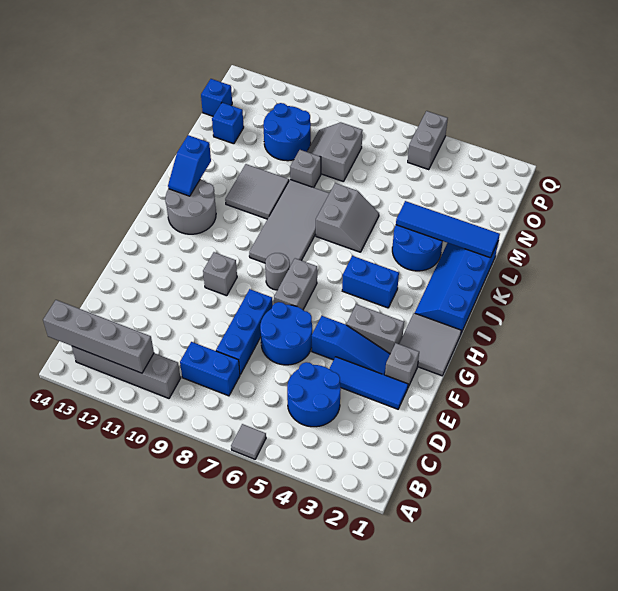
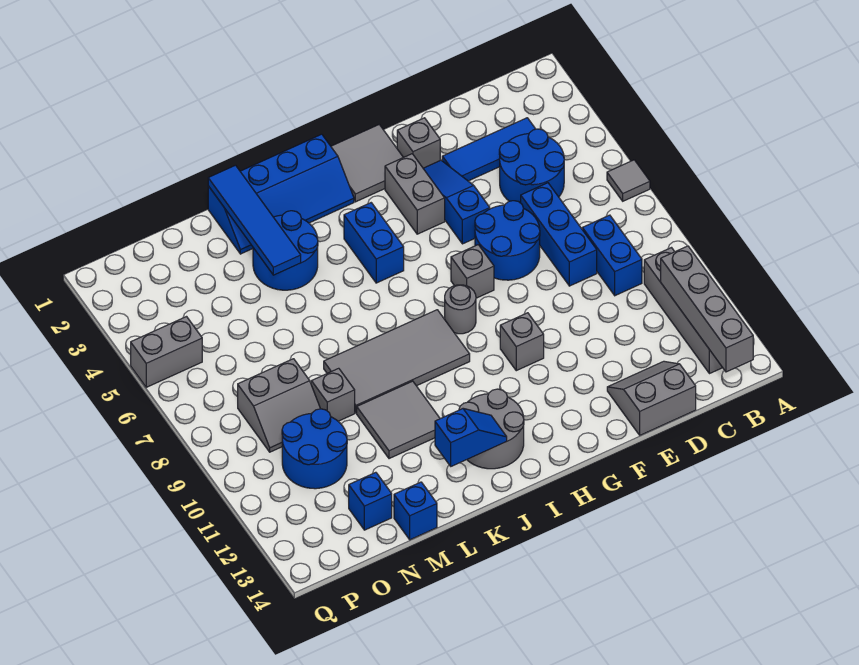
blue brick D8:F8 level 1 -> blue brick D6:D8 level 1
blue tile E2:E4 level 1 -> blue tile C3:E3 level 1
grey brick G7:H7 level 1 -> grey brick G7 level 1
grey slope K6:L7 level 1 top 7 -> grey slope D13:E14 level 1 top 14
blue brick O14 level 1 -> blue brick M14 level 1

